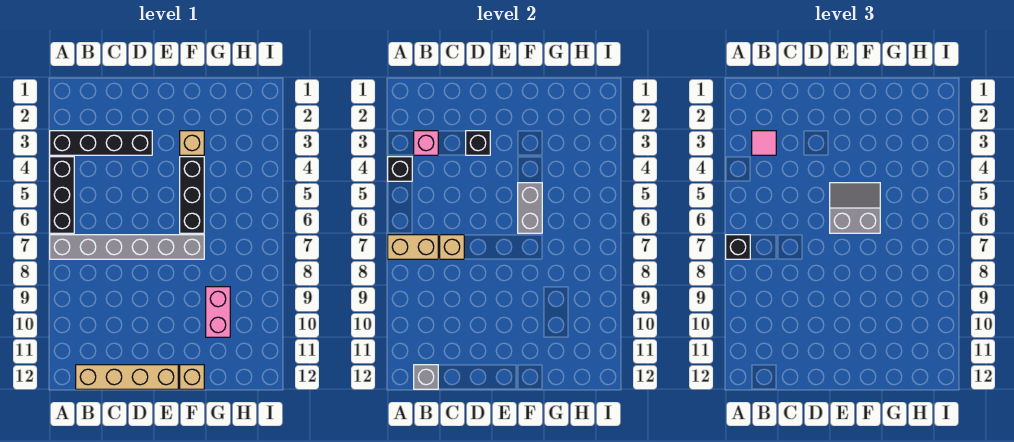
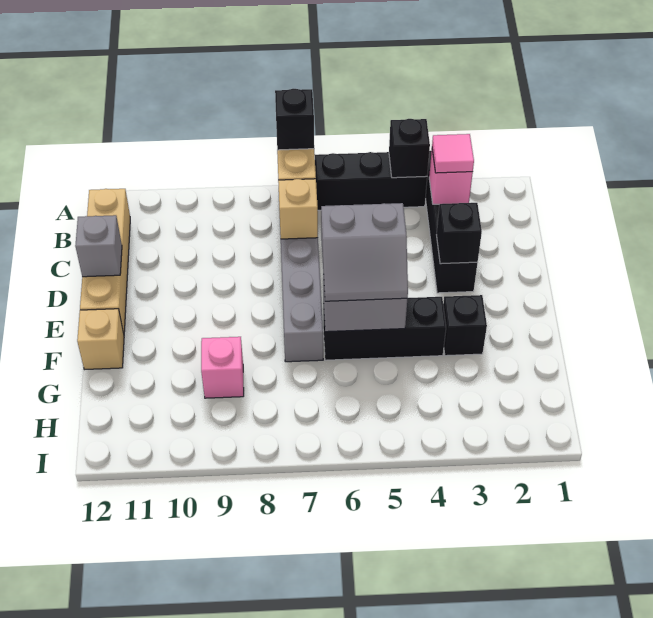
grey brick B12 level 2 -> grey brick D12 level 2
grey slope E5:F6 level 3 top 6 -> grey slope E5:F6 level 3 top E
tan brick F3 level 1 -> black brick F3 level 1
pink brick G9:G10 level 1 -> pink brick G9 level 1

